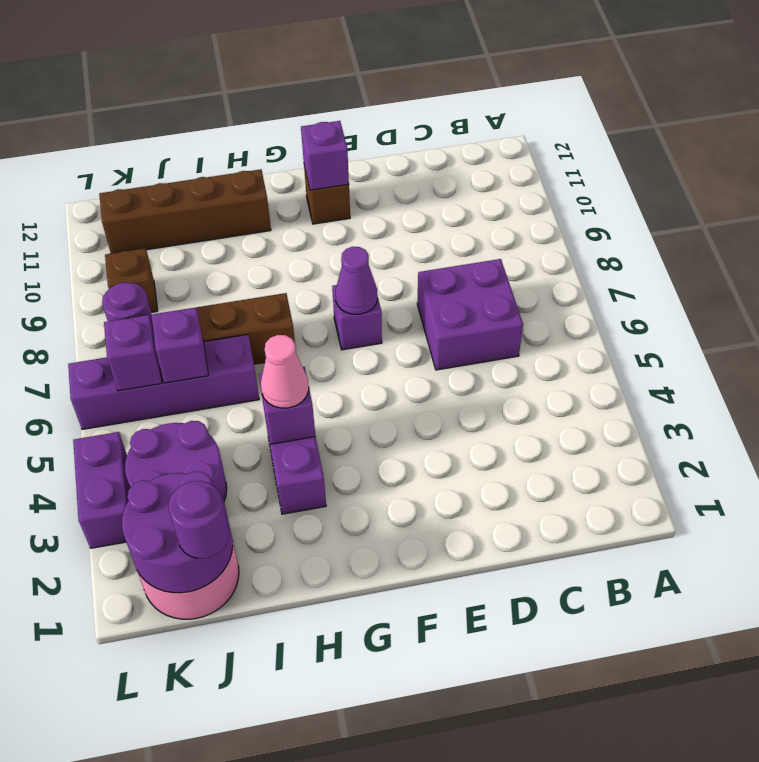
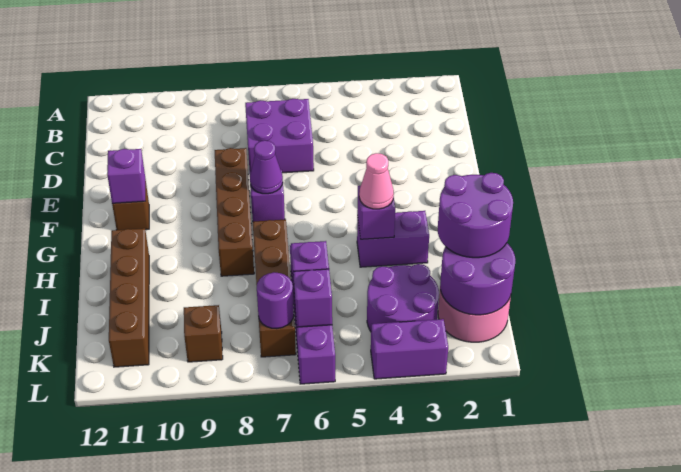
none -> brown brick E8:H8 level 1
purple round brick J1 level 3 -> purple round brick I1:J2 level 3

